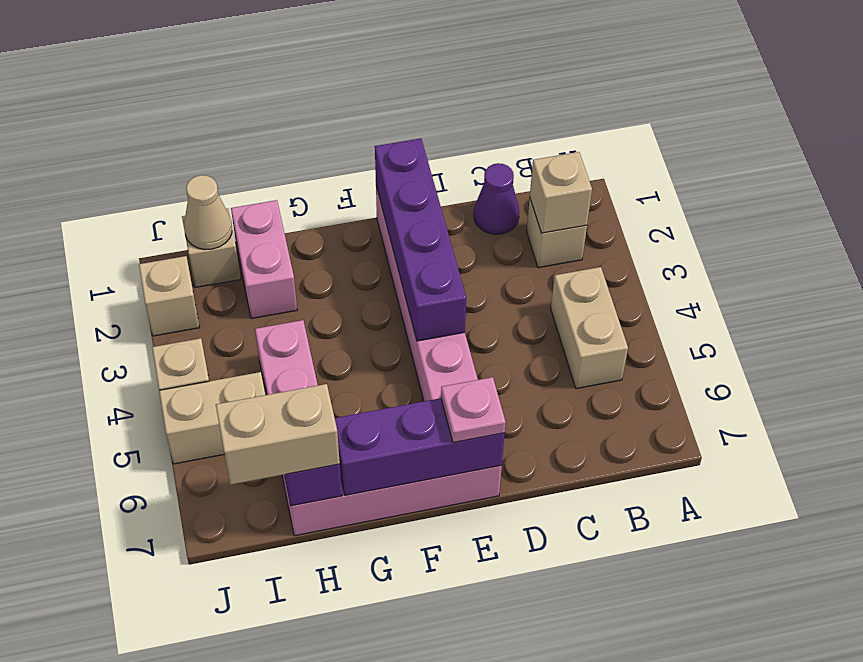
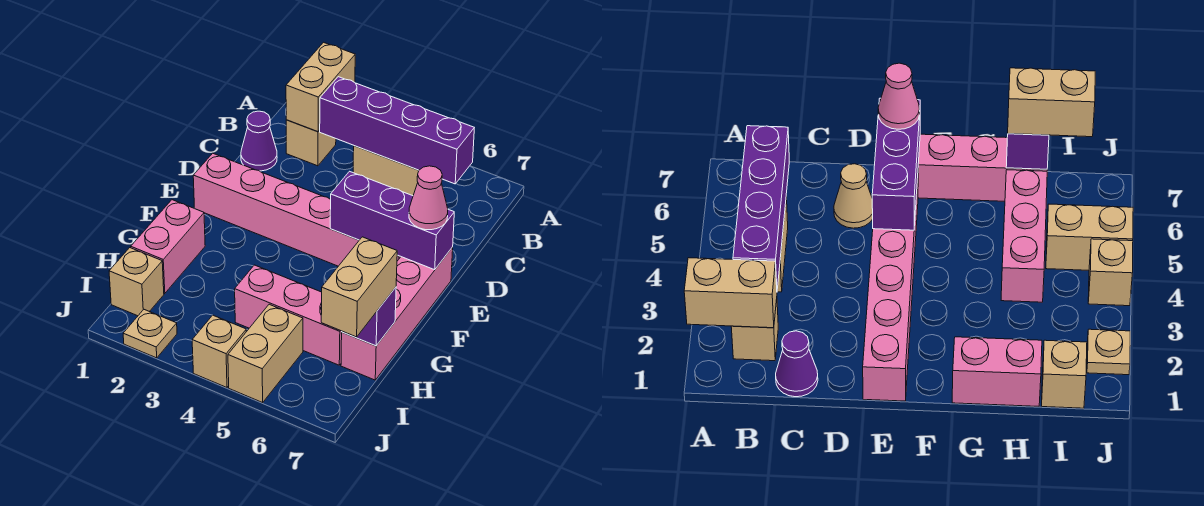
tan brick B2 level 2 -> tan brick A2:B2 level 2
purple brick E1:E4 level 2 -> purple brick B3:B6 level 2
purple brick E7:G7 level 2 -> purple brick E5:E7 level 2
pink plate E7 level 3 -> pink cone E7 level 3
pink brick H1:H2 level 1 -> pink brick G1:H1 level 1
tan cone I1 level 2 -> tan cone D6 level 1
tan brick J2 level 1 -> tan plate J2 level 1

